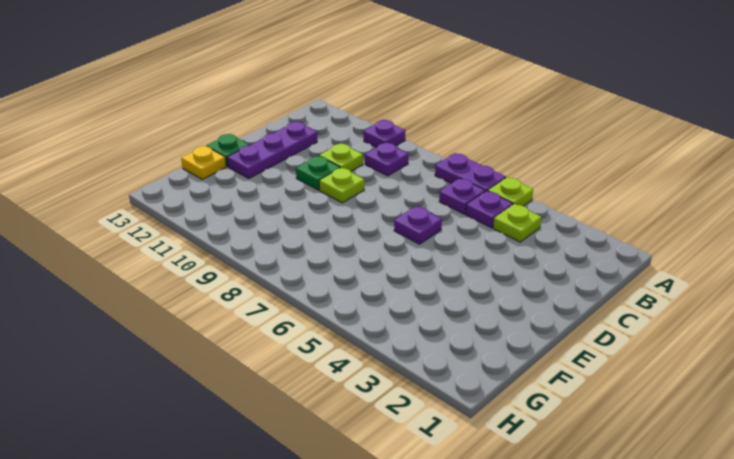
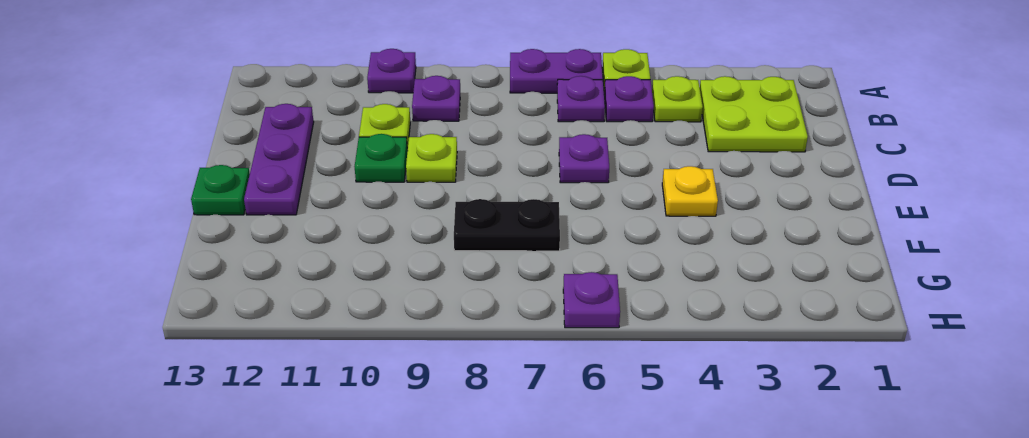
none -> lime plate B2:C3 level 1
none -> black plate F7:F8 level 1
yellow plate F13 level 1 -> yellow plate E4 level 1
none -> purple plate H6 level 1

